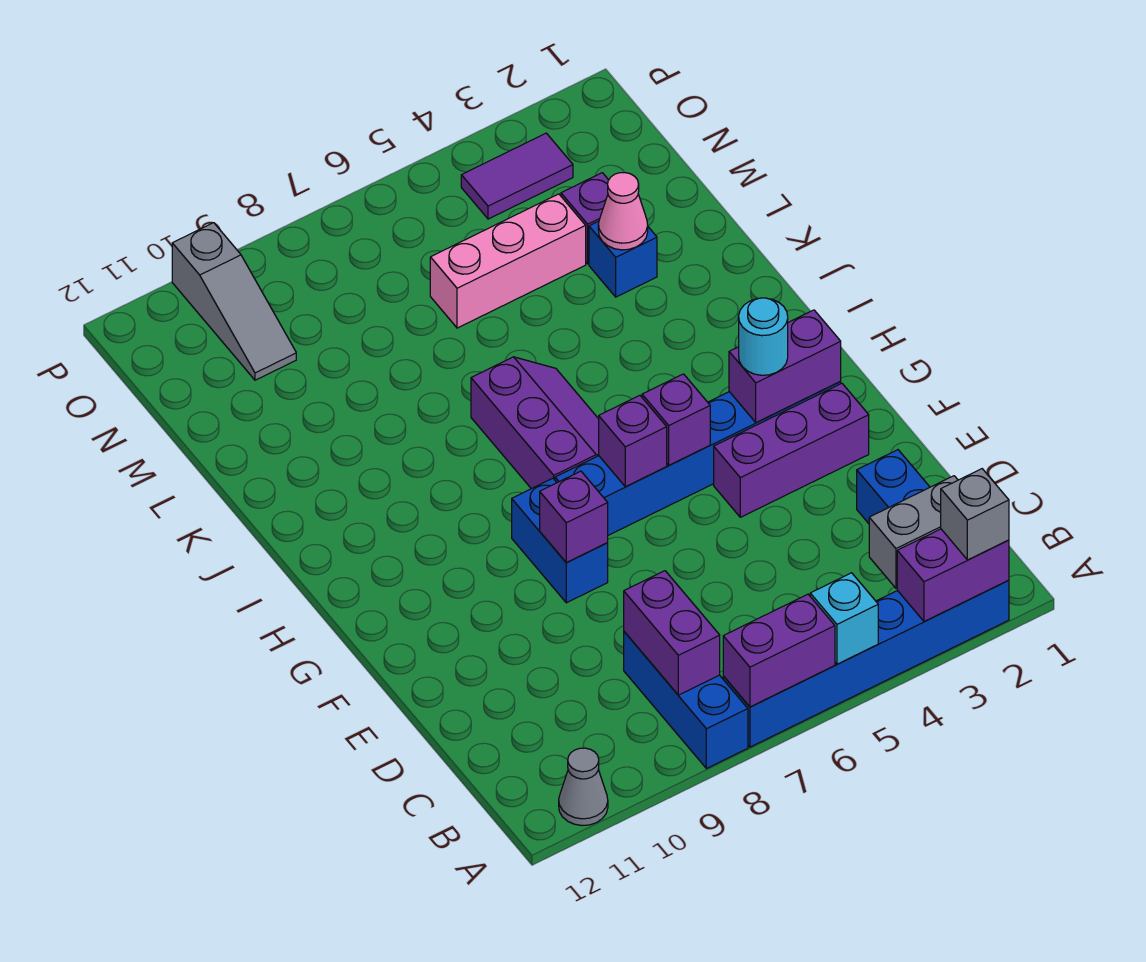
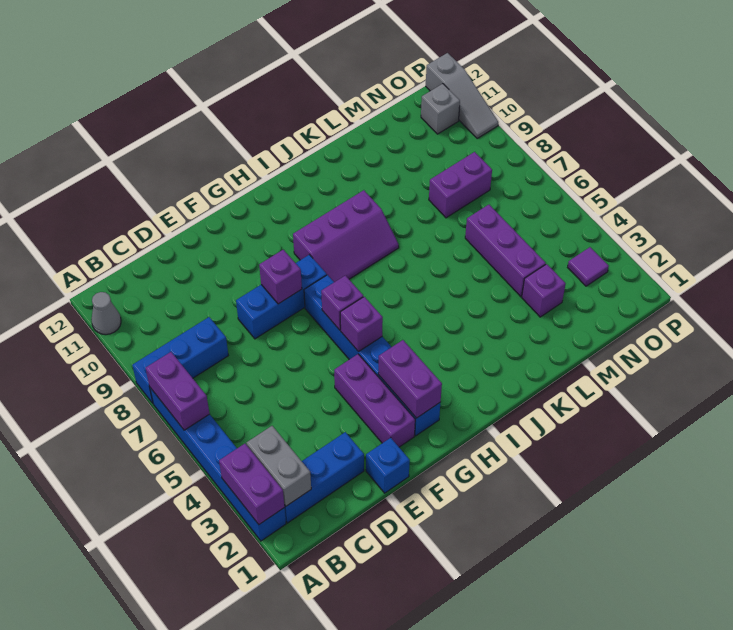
grey brick A2 level 3 -> grey brick O11 level 1
cyan brick A5 level 2 -> none
purple brick B8:C8 level 2 -> purple brick M8:N8 level 1
blue brick F8:G8 level 1 -> blue brick E8:G8 level 1
cyan round brick G3 level 3 -> none
purple slope H6:J7 level 1 top 7 -> purple slope H8:J9 level 1 top 9
blue brick L3 level 1 -> blue brick E1 level 1
pink cone L3 level 2 -> none
pink brick M4:M6 level 1 -> purple brick M4:M6 level 1
grey slope N10:P10 level 1 top P -> grey slope P10:P12 level 1 top 12
purple tile O3:O4 level 1 -> purple tile O3 level 1

